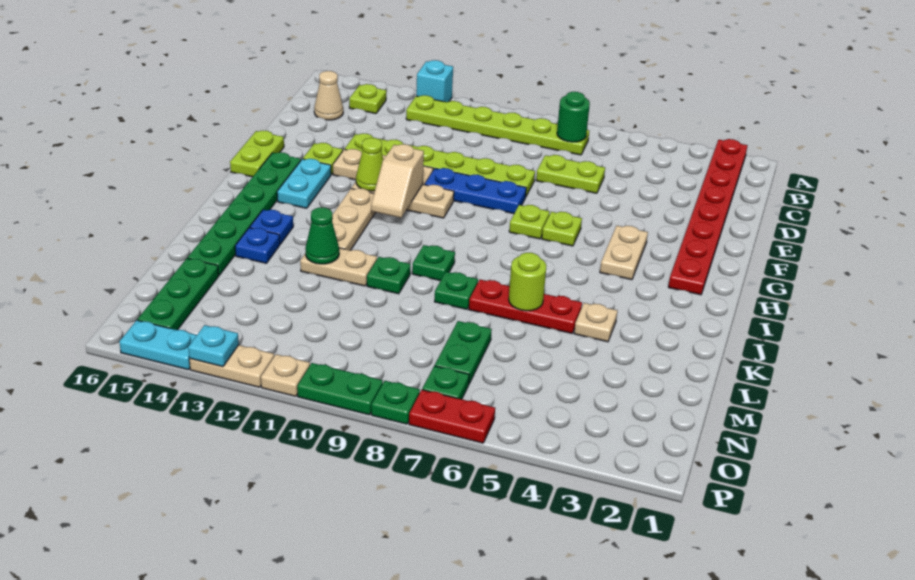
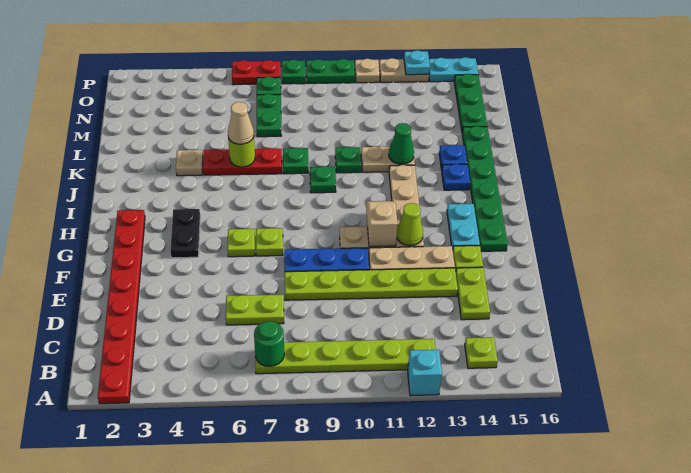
tan cone C15 level 1 -> tan cone K6 level 3
lime plate F16:G16 level 1 -> lime plate D14:E14 level 1
tan plate G4:H4 level 1 -> black plate G4:H4 level 1

